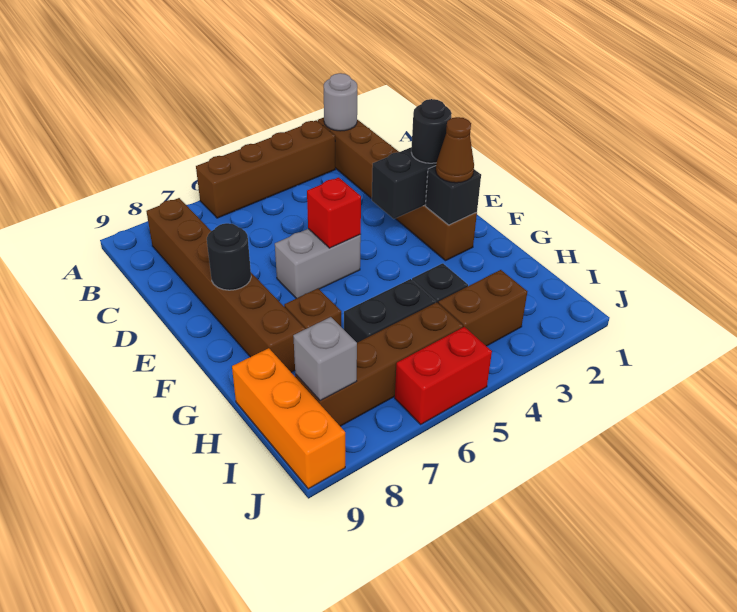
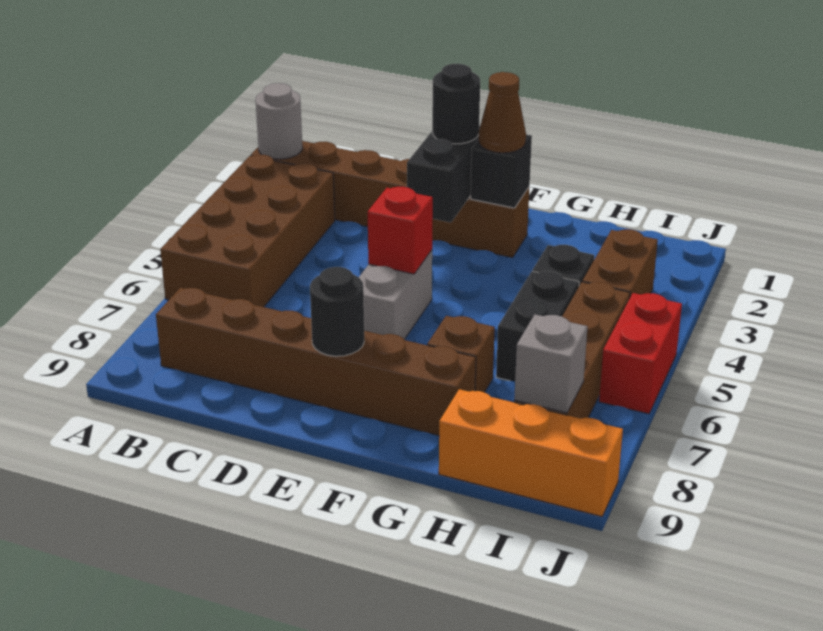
brown brick A3:A6 level 1 -> brown brick A3:B6 level 1

